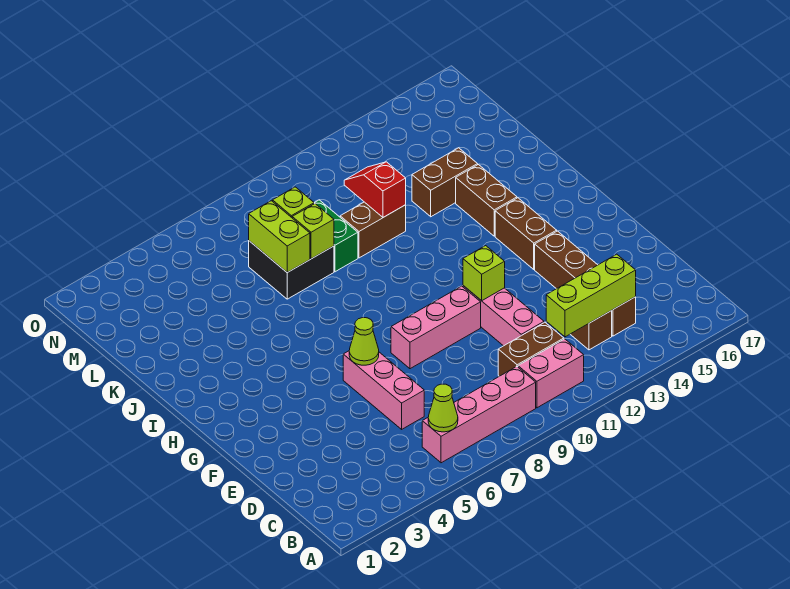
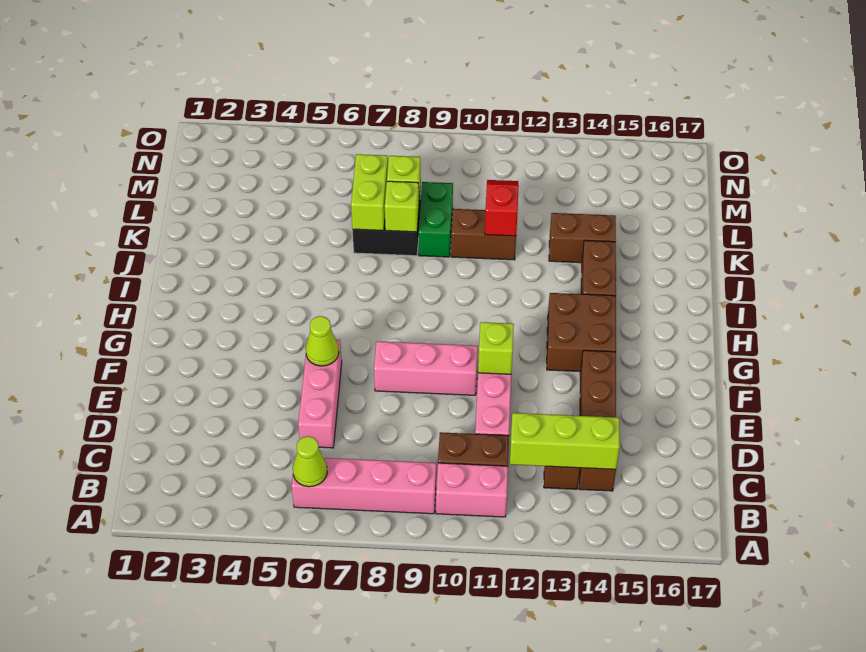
brown brick G14:H14 level 1 -> brown brick G13:H14 level 1

